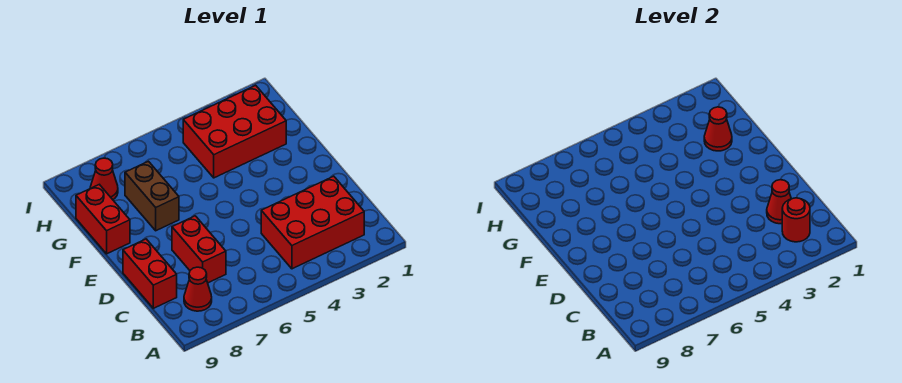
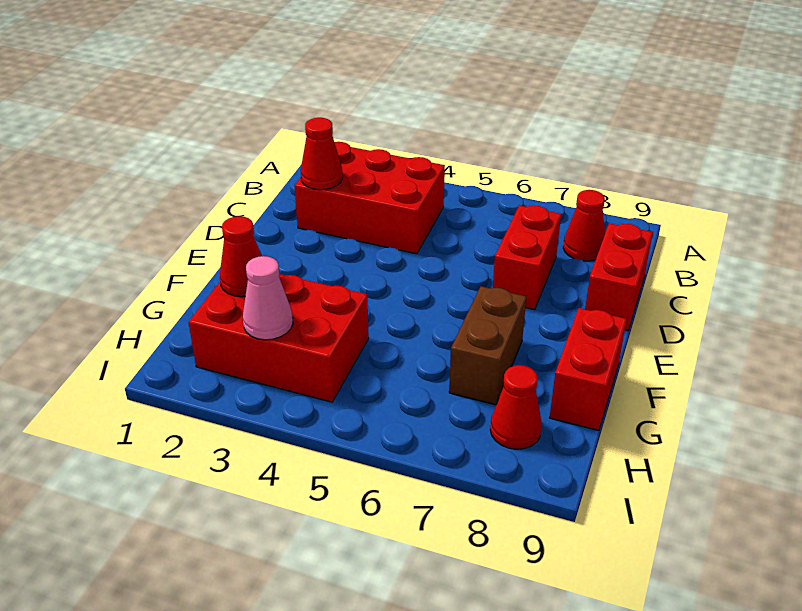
red round brick B2 level 2 -> none
none -> pink cone H3 level 2

